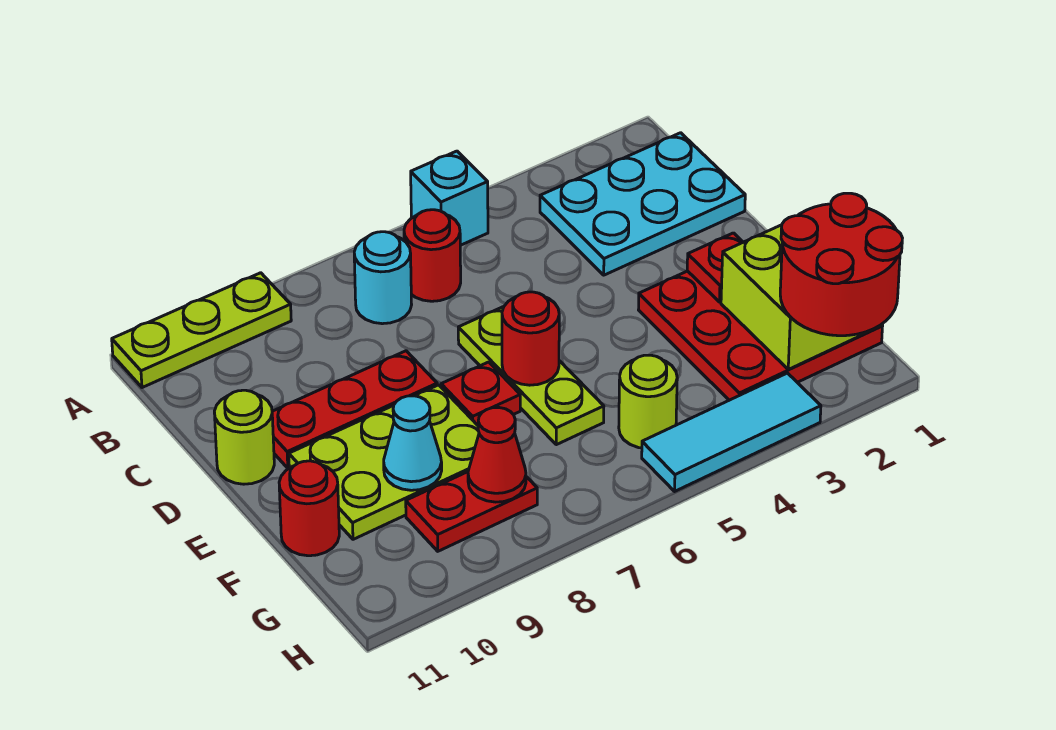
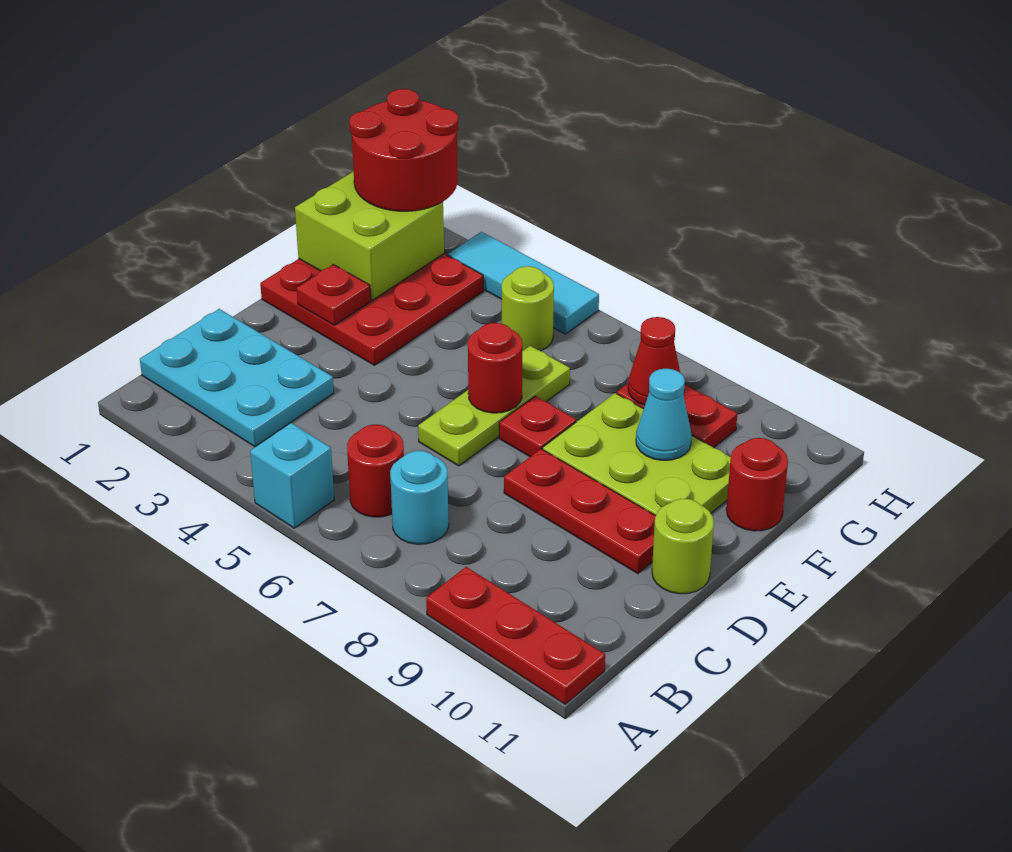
lime plate A9:A11 level 1 -> red plate A9:A11 level 1

